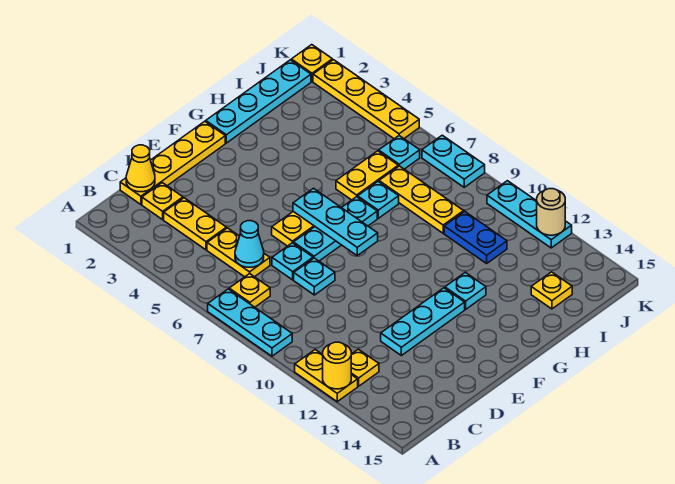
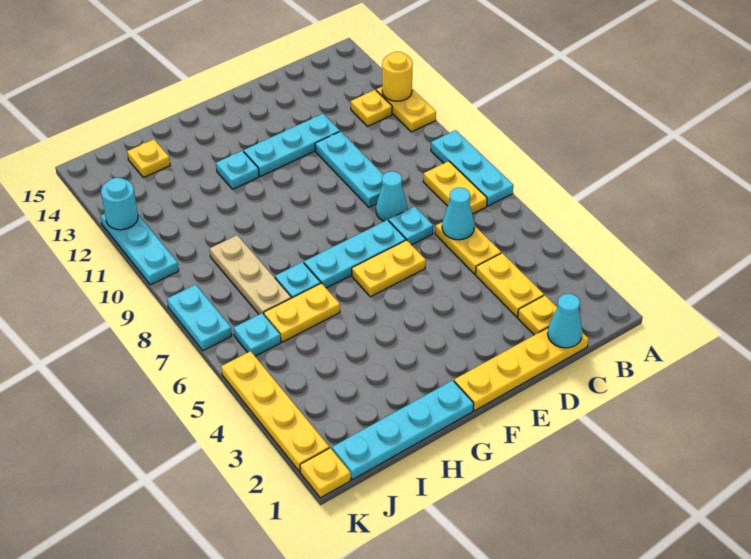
yellow plate B7 level 1 -> yellow plate B7:B8 level 1
yellow cone C1 level 2 -> cyan cone C1 level 2
cyan plate D8 level 1 -> cyan cone D8 level 1
cyan plate F6:F8 level 2 -> cyan plate D9:D11 level 1
yellow plate I7:I9 level 1 -> tan plate I7:I9 level 1
blue plate I10:I11 level 1 -> none
tan round brick K12 level 2 -> cyan round brick K12 level 2

